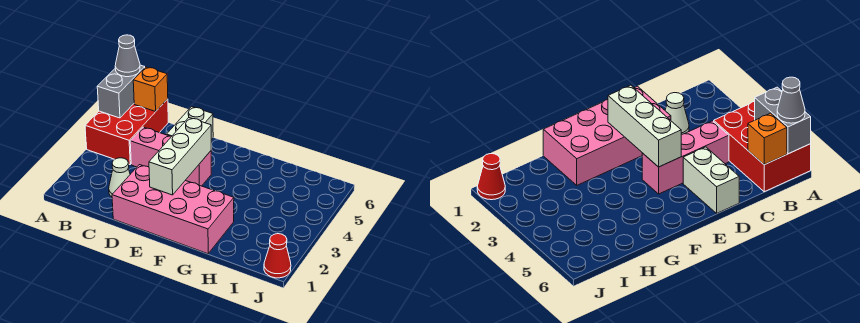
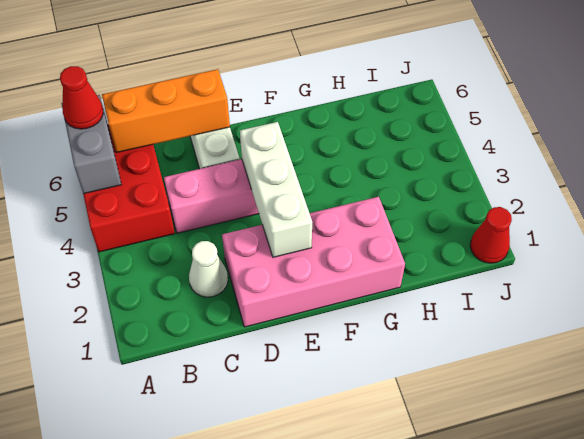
grey cone A6 level 3 -> red cone A6 level 3
orange brick B6 level 2 -> orange brick B6:D6 level 2

